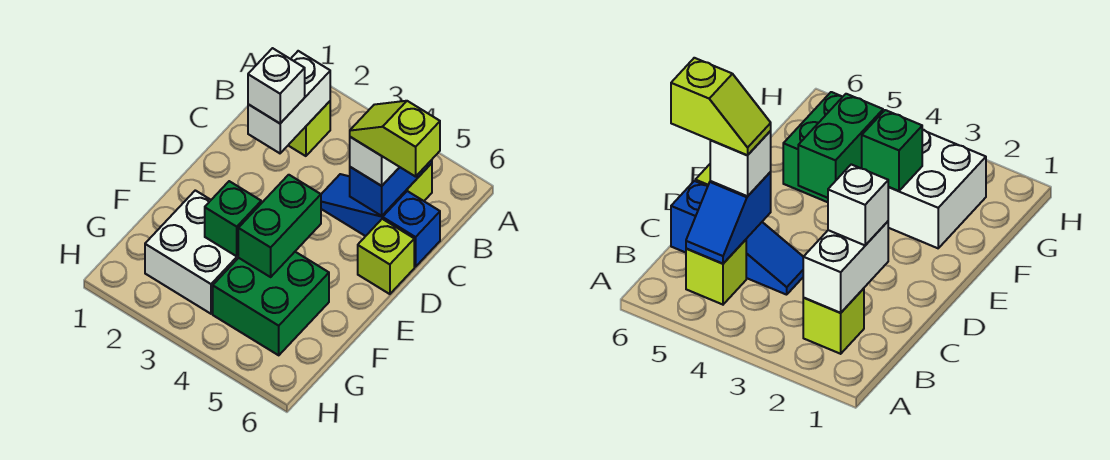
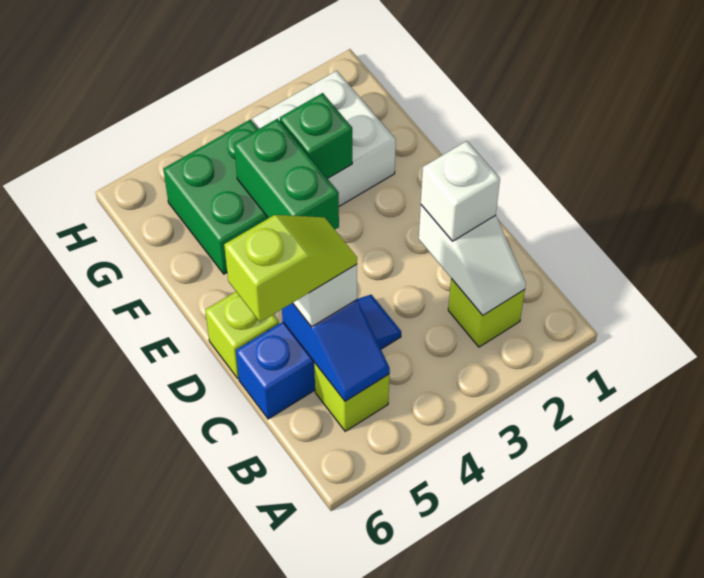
white brick B2:C2 level 2 -> white slope B2:C2 level 2 top C

